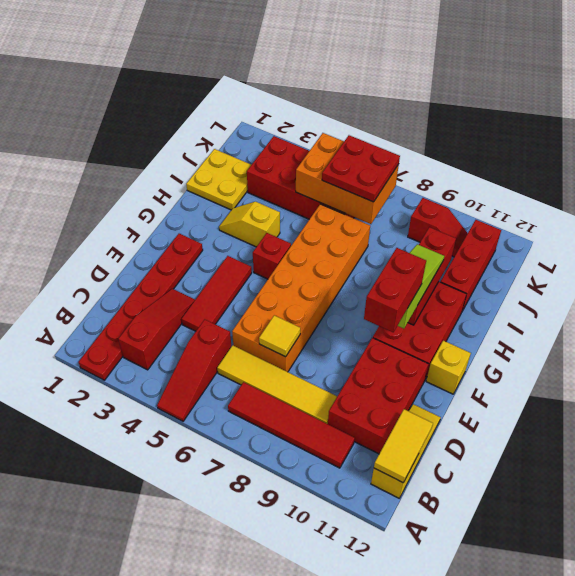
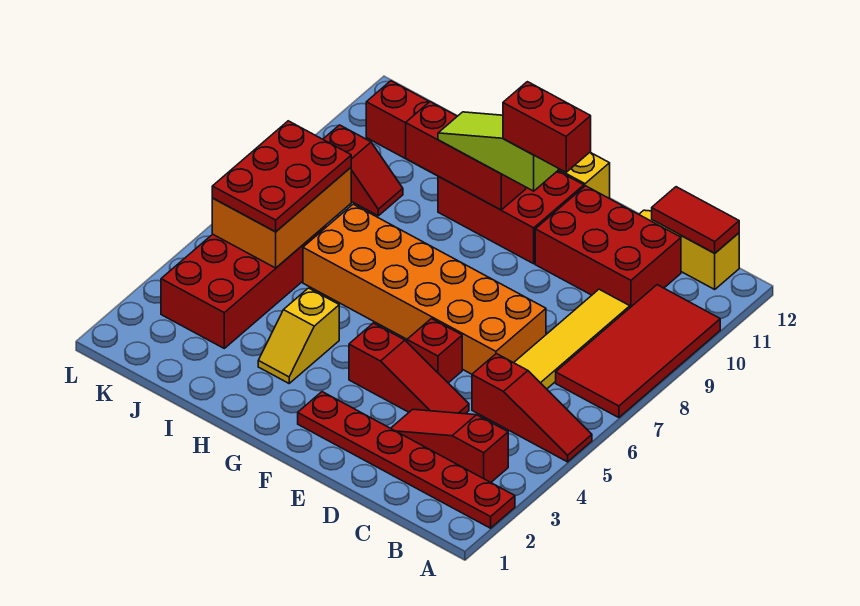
red tile B7:B10 level 1 -> red tile A7:B10 level 1
yellow tile B12:C12 level 2 -> red tile B12:C12 level 2
red tile D4:F4 level 1 -> red slope D4:F4 level 1 top F
yellow tile D7 level 2 -> none
red brick G5 level 1 -> red brick E5 level 1
yellow plate I1:J2 level 1 -> none
red plate J6:K7 level 3 -> red plate J5:K7 level 3
red slope K9:K10 level 1 top 9 -> red slope J9:K9 level 1 top K

